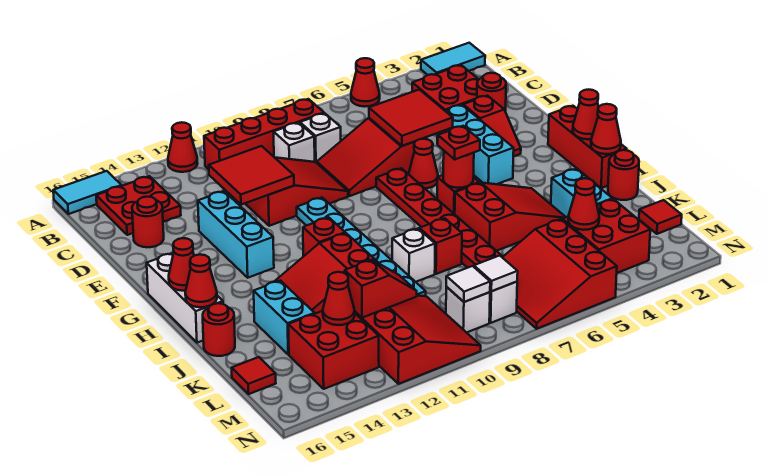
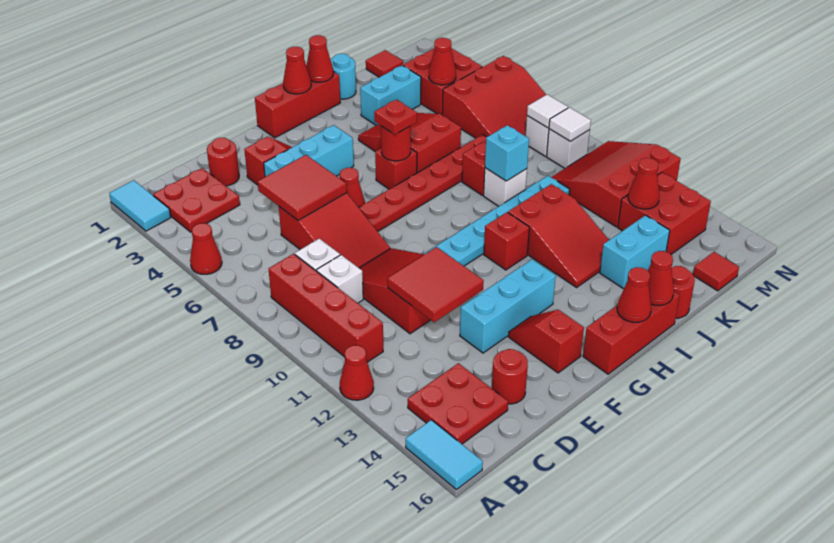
white brick G16:I16 level 1 -> red brick G16:I16 level 1
red round brick J1 level 1 -> cyan round brick J1 level 1
none -> cyan brick J9 level 2
red slope L11:L12 level 2 top 12 -> red slope F14:F15 level 1 top 15

